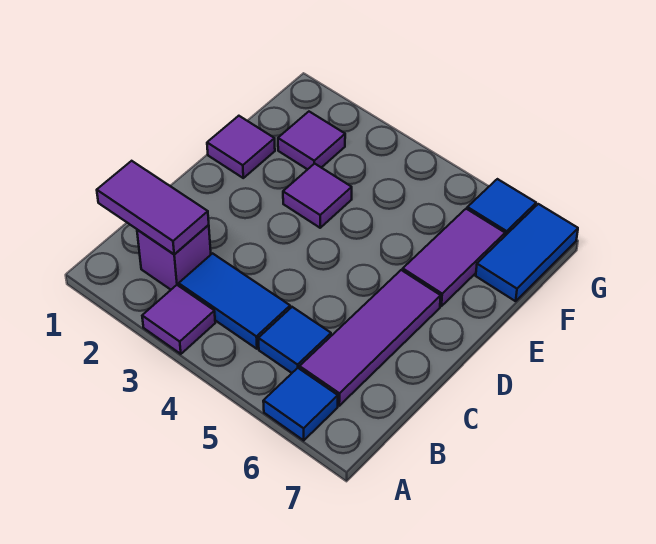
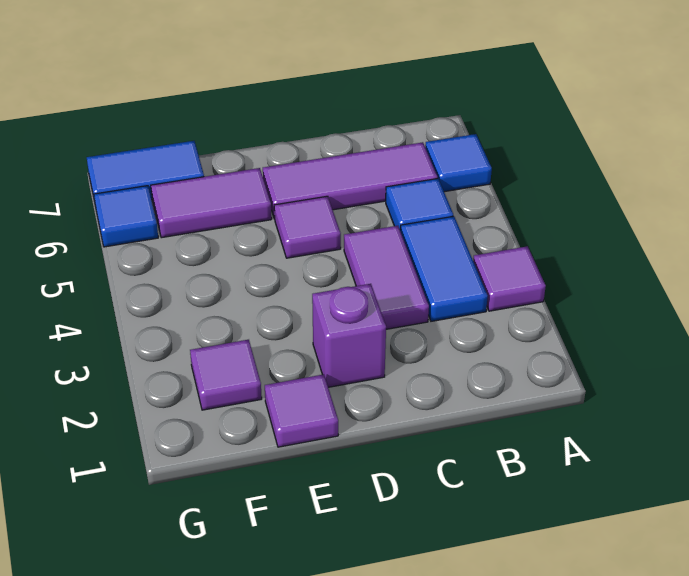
purple tile B1:B2 level 2 -> purple tile C3:C4 level 1
purple brick B2 level 1 -> purple brick D2 level 1
purple tile E3 level 1 -> purple tile D5 level 1

